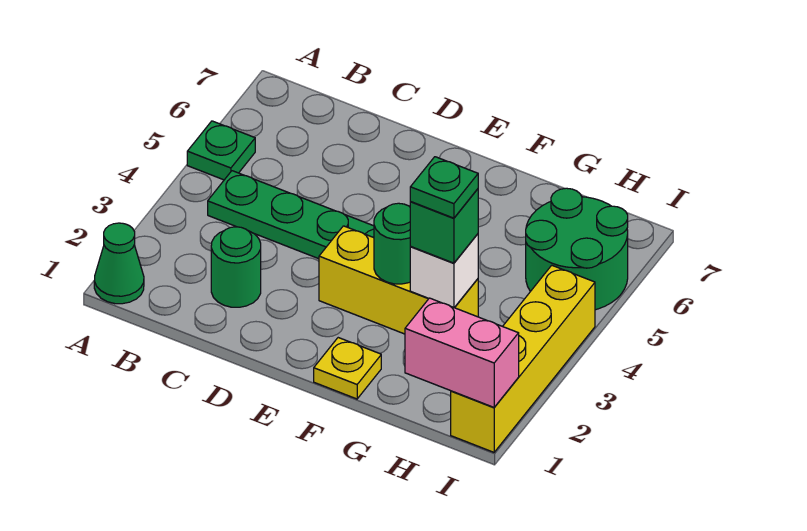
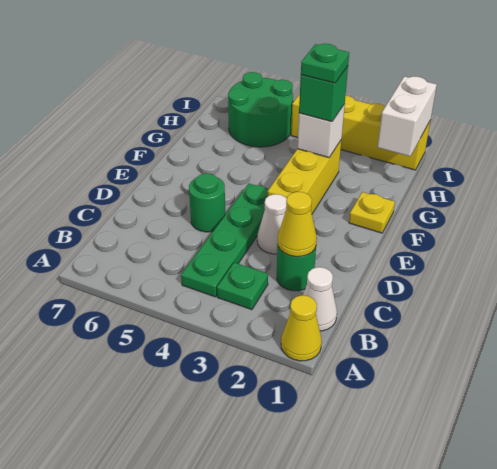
green cone A1 level 1 -> yellow cone A1 level 1
green plate A5 level 1 -> green plate B3 level 1
none -> white cone B1 level 1
none -> yellow cone C2 level 2
none -> white cone D3 level 1
green round brick F3 level 2 -> green round brick D5 level 1
pink brick H1:I1 level 2 -> white brick H1:I1 level 2

